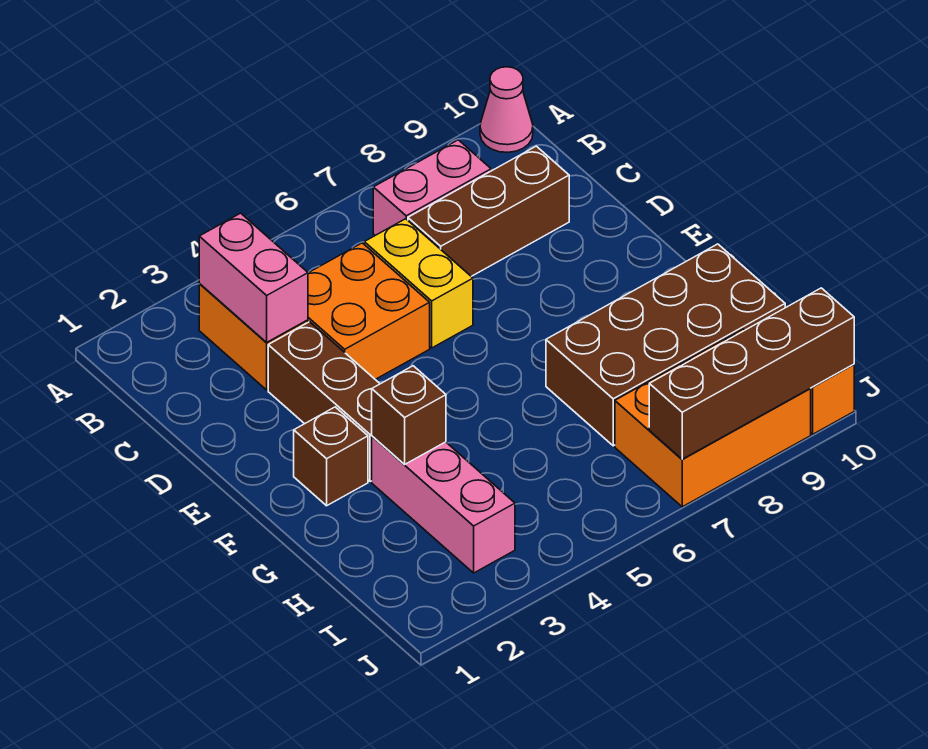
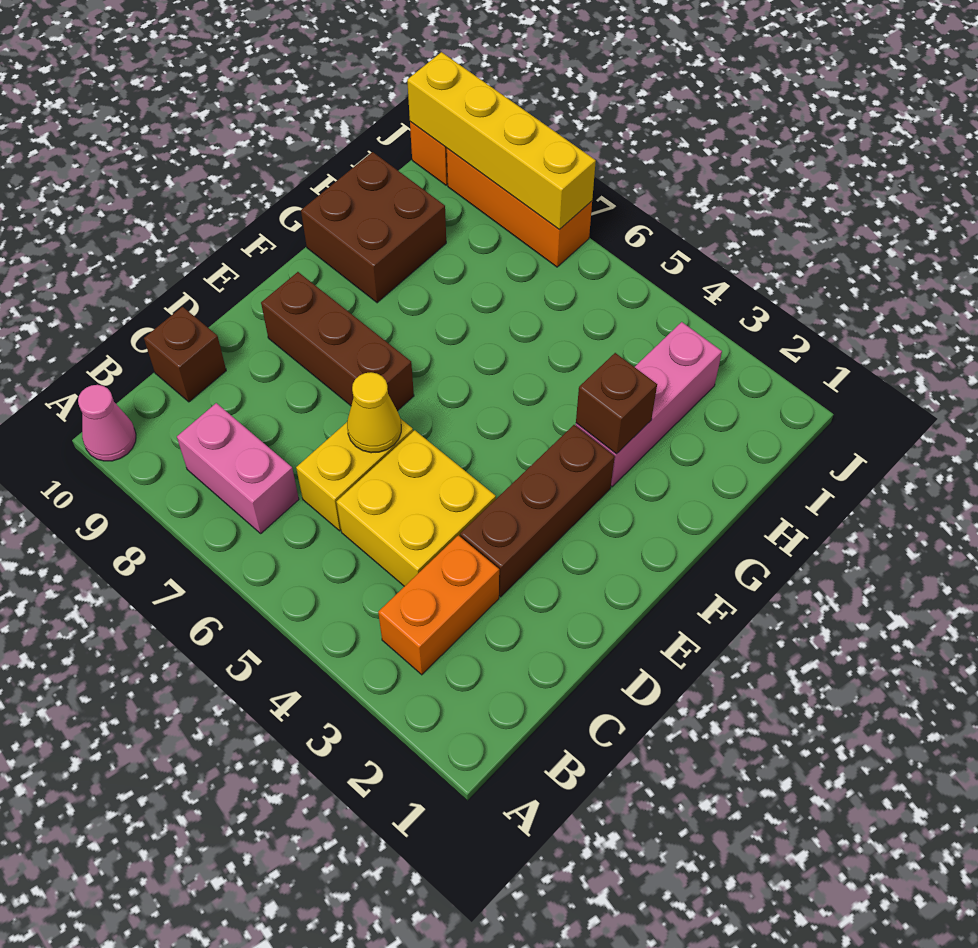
pink brick B3:C3 level 2 -> none
orange brick C4:D5 level 1 -> yellow brick C4:D5 level 1
brown brick C7:C9 level 1 -> brown brick E7:E9 level 1
none -> yellow cone D6 level 2
brown brick F2 level 1 -> brown brick C10 level 1
brown brick G7:H10 level 1 -> brown brick G9:H10 level 1
orange brick I7:J9 level 1 -> orange brick J7:J9 level 1
brown brick J7:J10 level 2 -> yellow brick J7:J10 level 2

